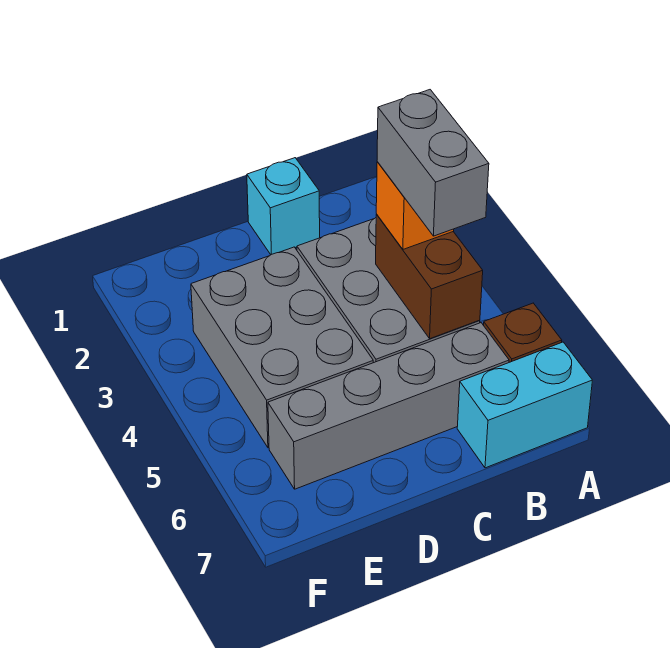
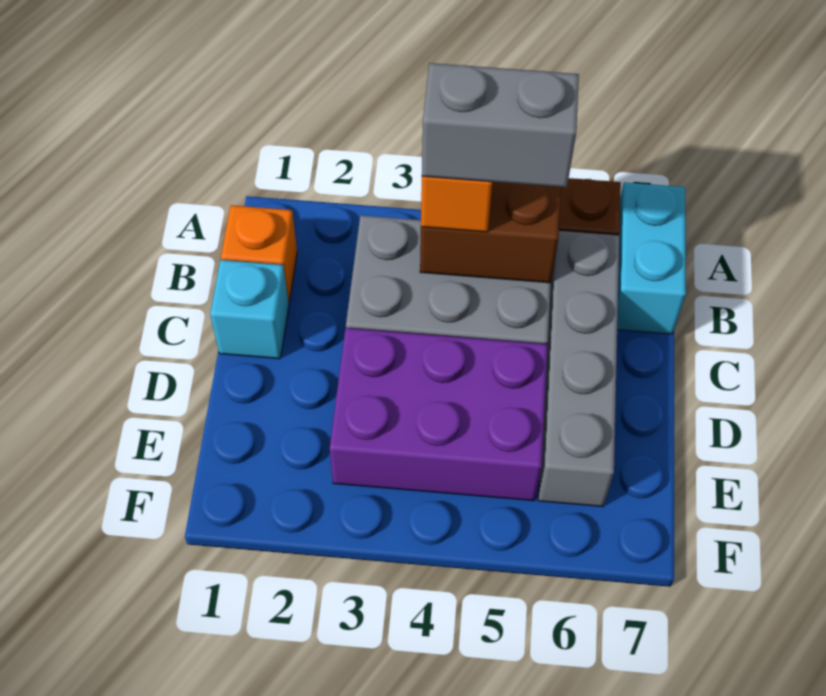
none -> orange brick B1 level 1
grey brick D3:E5 level 1 -> purple brick D3:E5 level 1

